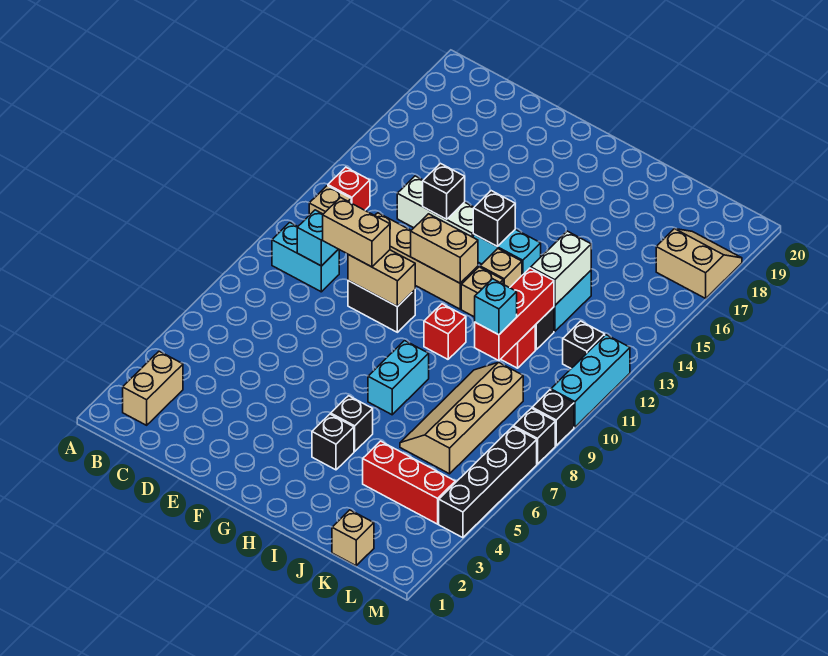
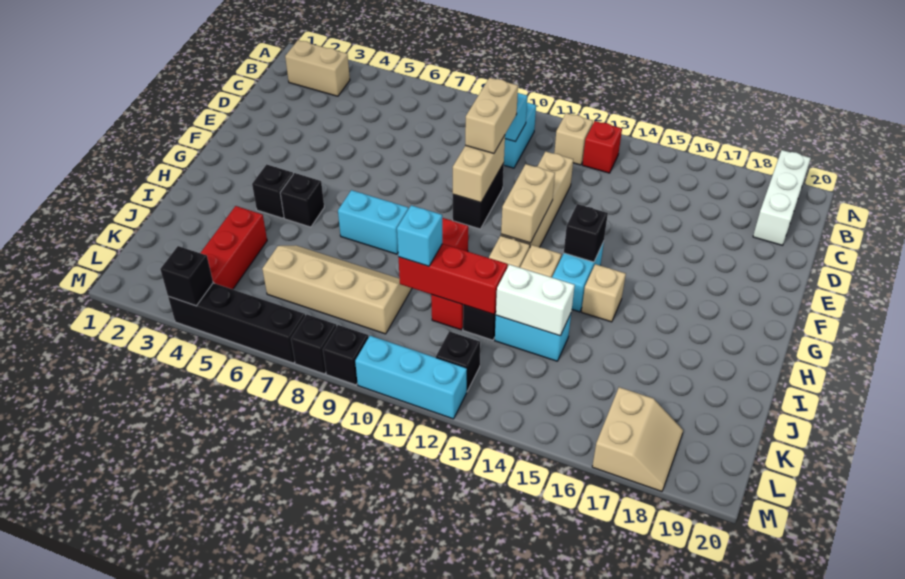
white brick D14:F14 level 1 -> white brick A19:C19 level 1
black brick E14 level 2 -> black brick M4 level 2
tan brick K1 level 1 -> tan brick H15 level 1

